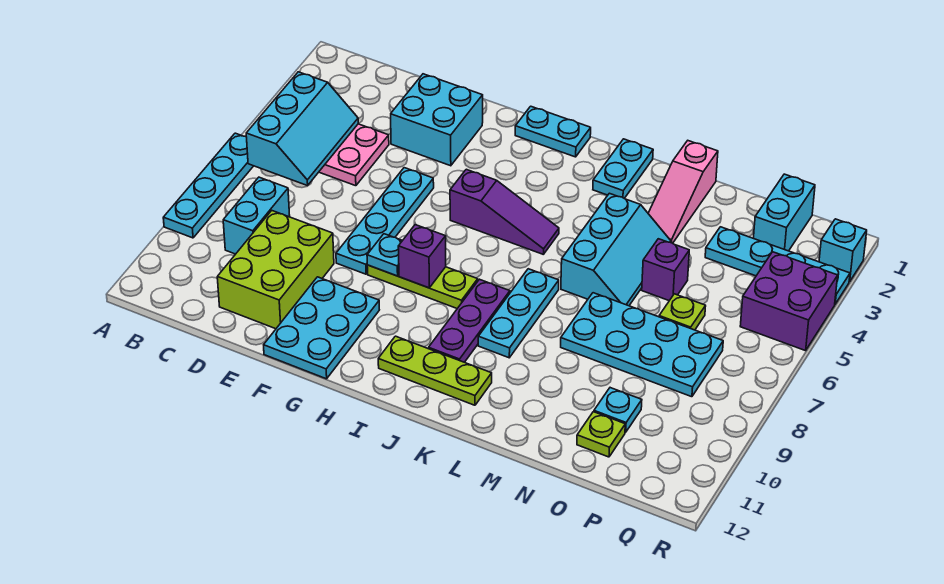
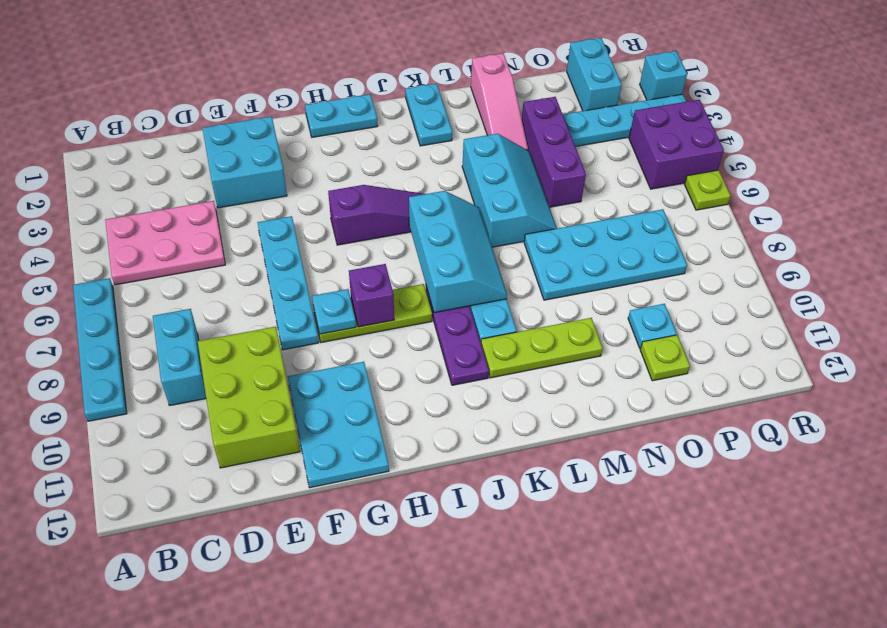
cyan slope B4:C6 level 2 top B -> cyan slope J6:K8 level 2 top J
lime plate I11:K11 level 1 -> lime plate K10:M10 level 1
purple brick N5 level 1 -> purple brick N3:N5 level 1
lime plate O6 level 1 -> lime plate R6 level 1

